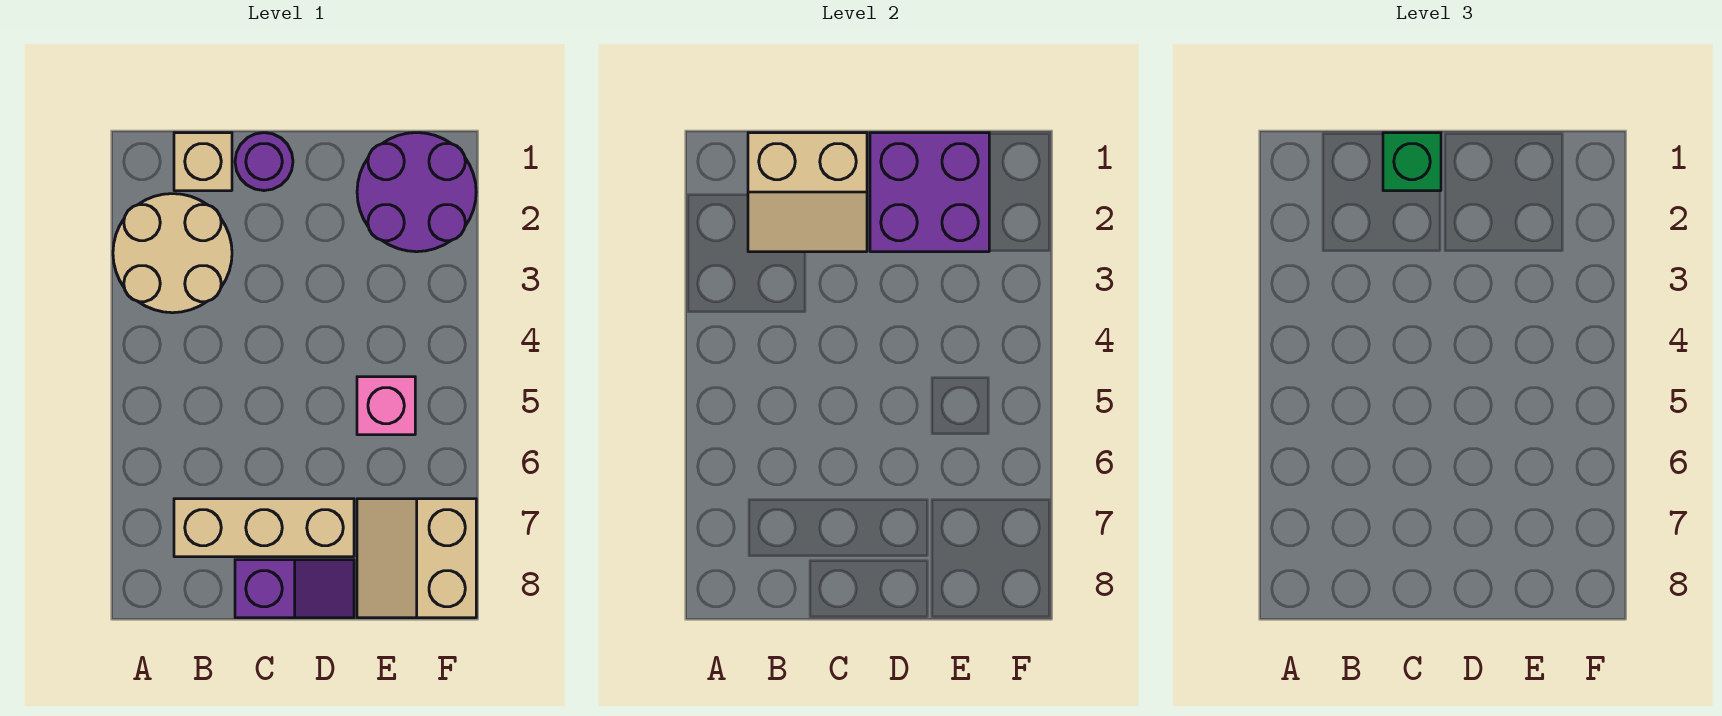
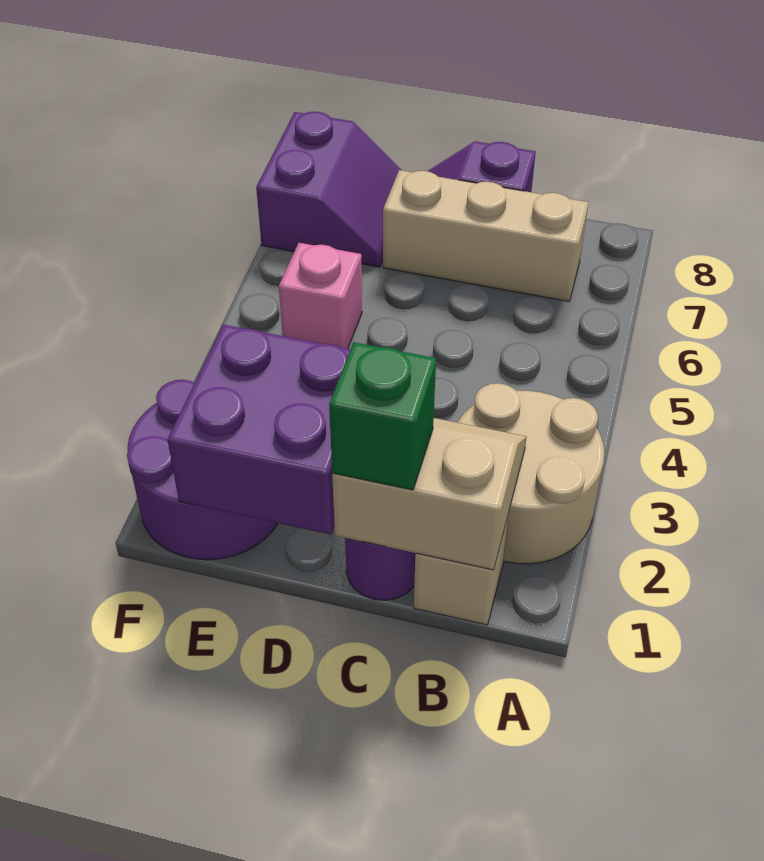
tan slope E7:F8 level 1 top F -> purple slope E7:F8 level 1 top F

